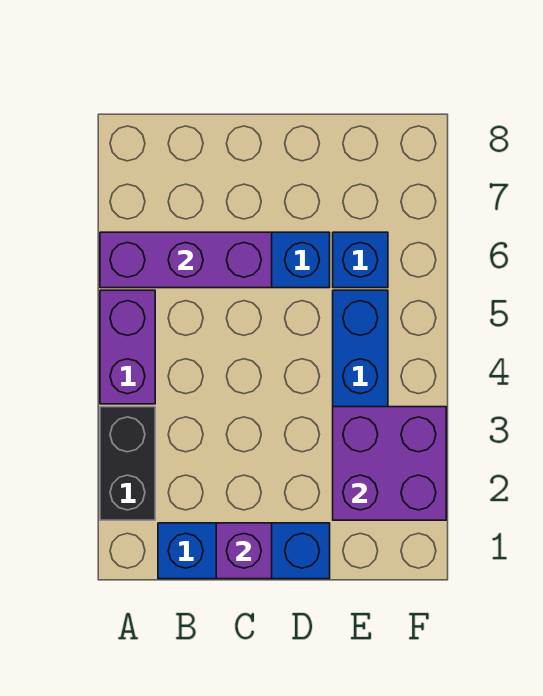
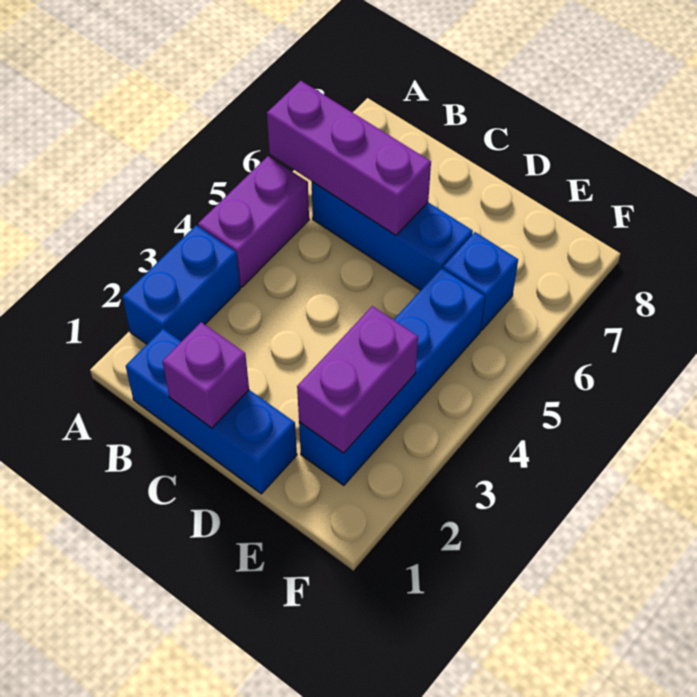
black brick A2:A3 level 1 -> blue brick A2:A3 level 1
purple brick E2:F3 level 2 -> purple brick E2:E3 level 2

